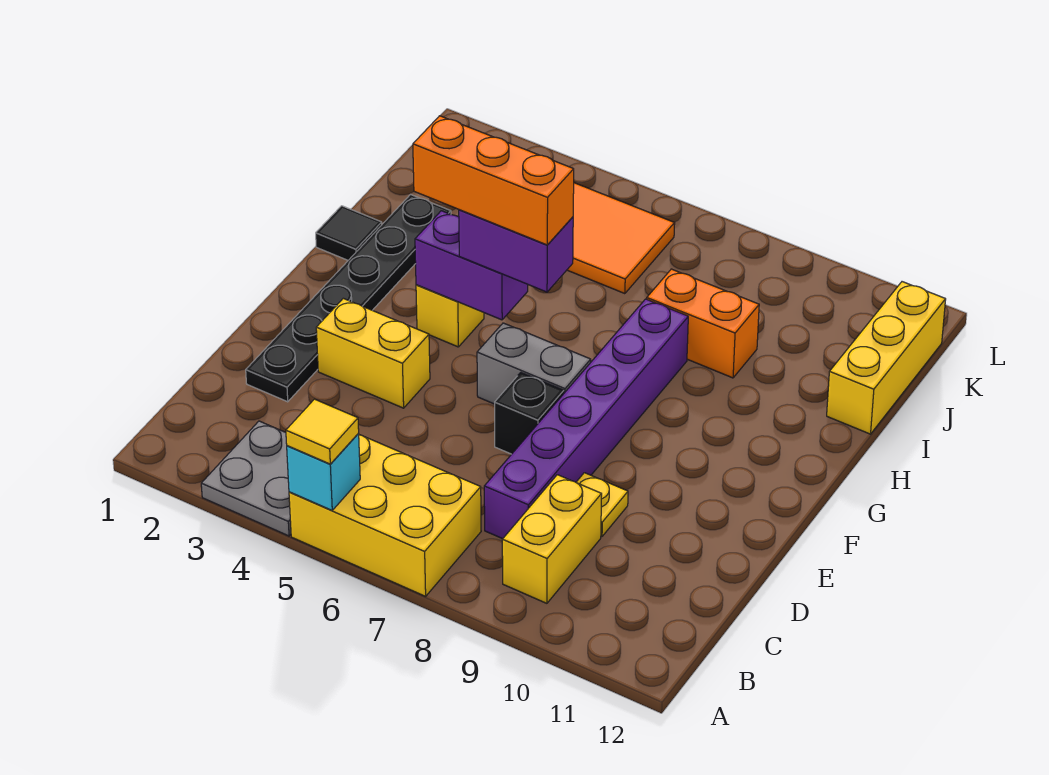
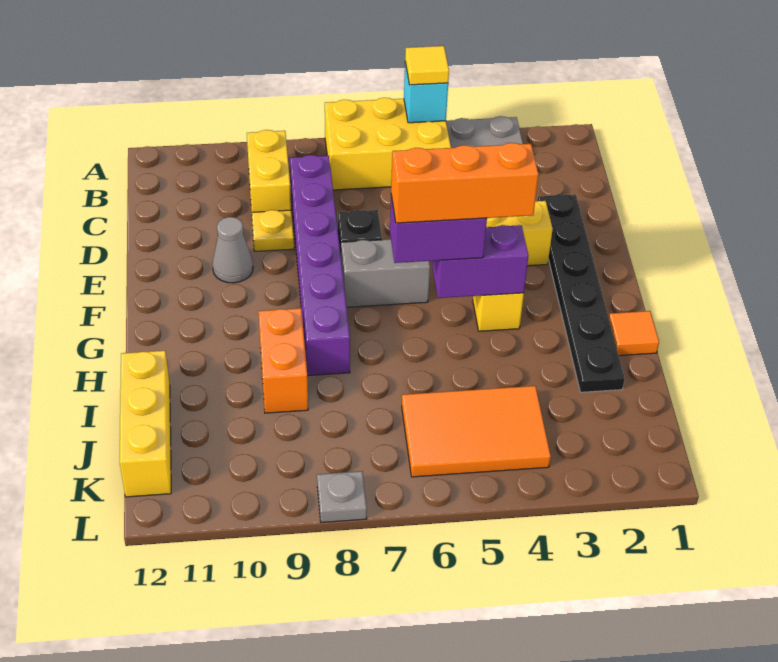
none -> grey cone E10 level 1
black tile H1 level 1 -> orange tile H1 level 1
orange brick I8:I9 level 1 -> orange brick H9:I9 level 1
none -> grey plate L8 level 1

